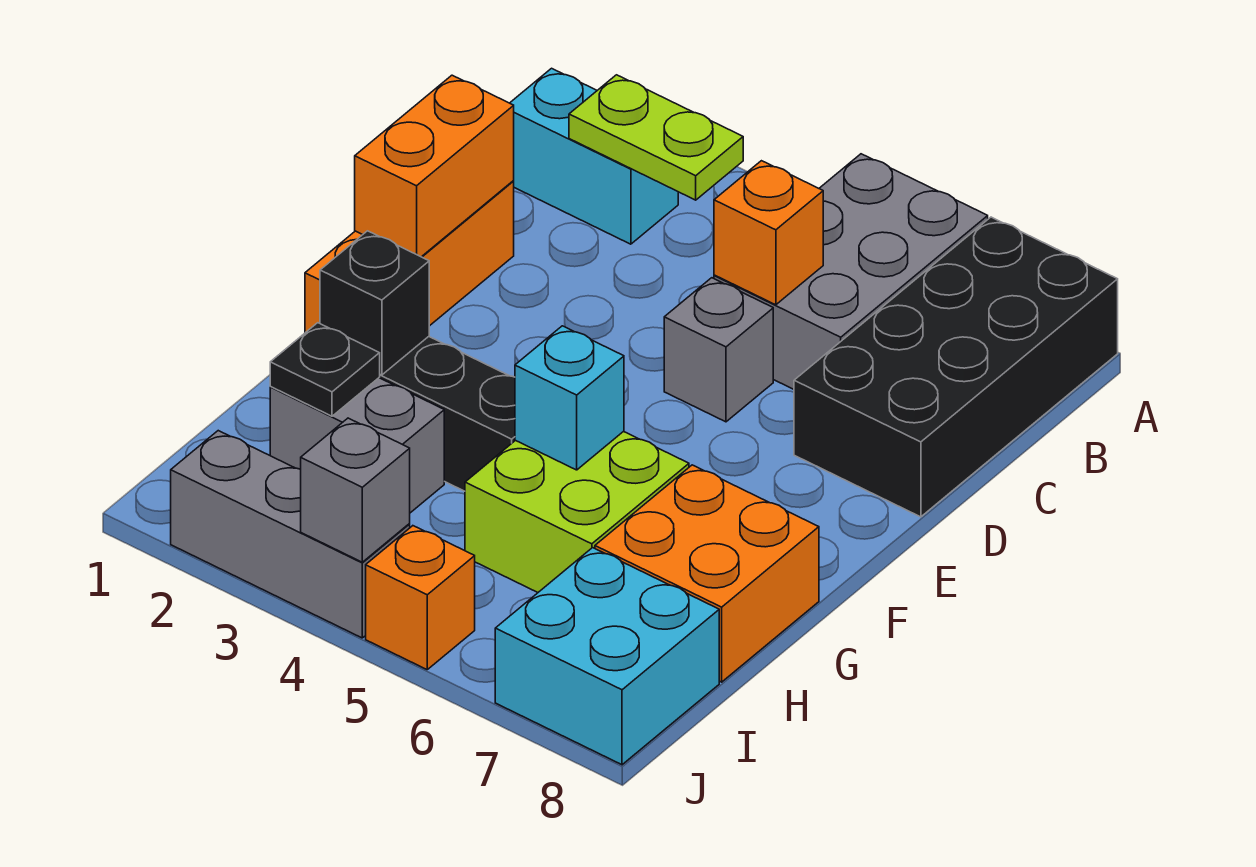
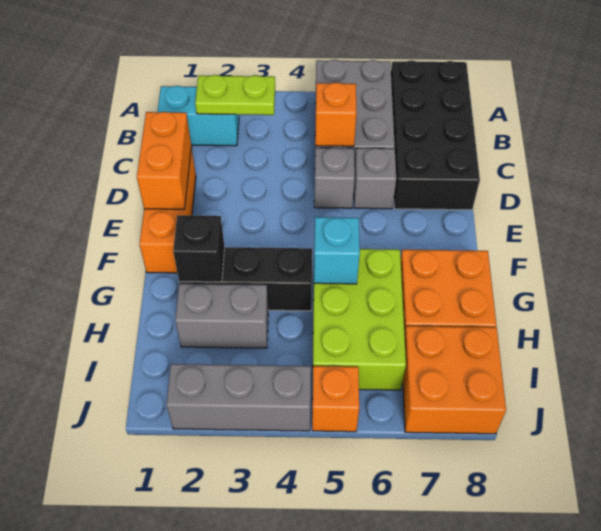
lime brick G5:H6 level 1 -> lime brick G5:I6 level 1
black plate H2 level 2 -> none
cyan brick I7:J8 level 1 -> orange brick I7:J8 level 1
grey brick J4 level 2 -> grey brick D6 level 1

